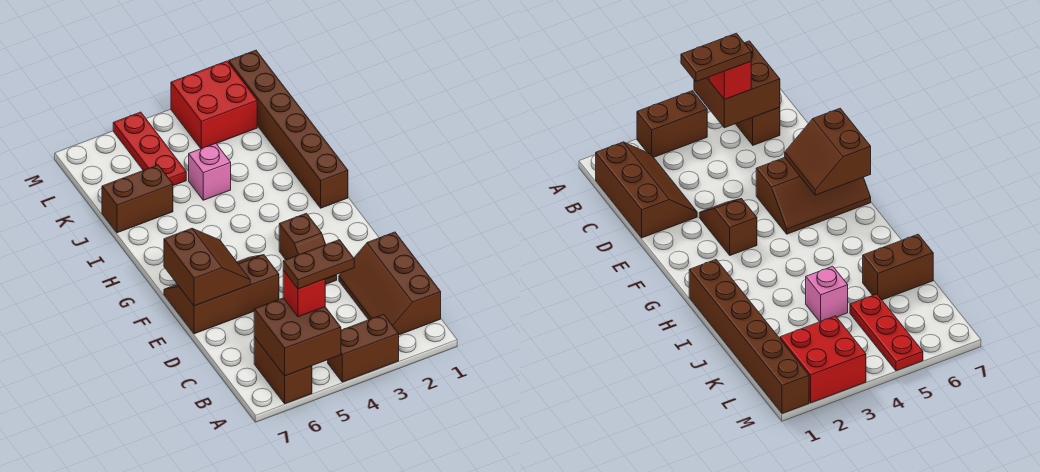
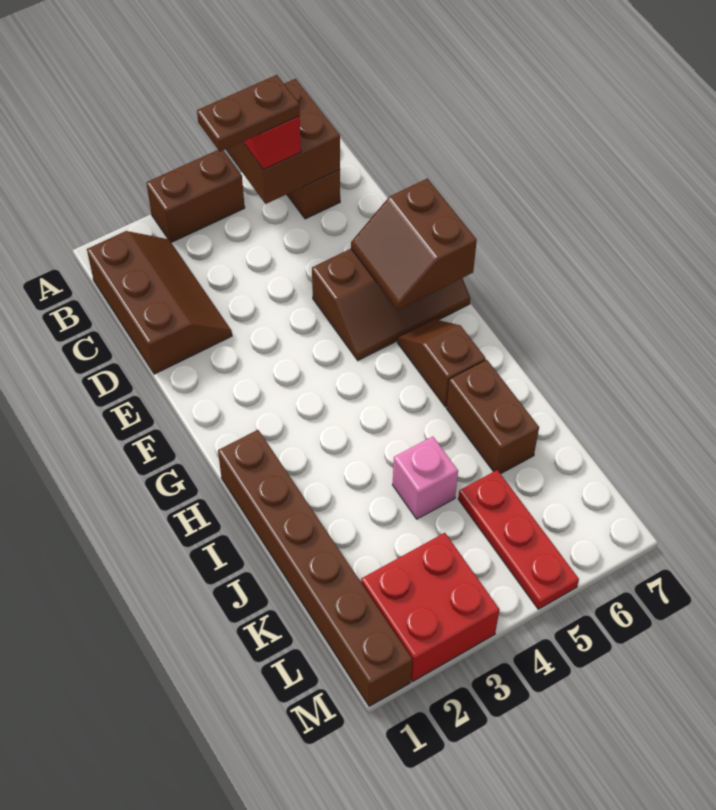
brown slope E3:F3 level 1 top F -> brown slope G6:H6 level 1 top H
brown brick J6:J7 level 1 -> brown brick I6:J6 level 1

